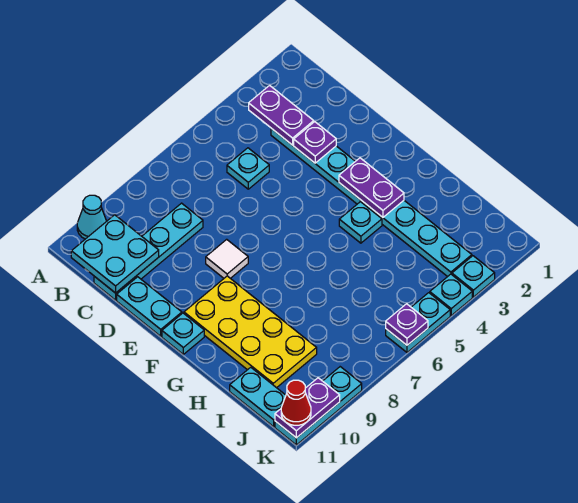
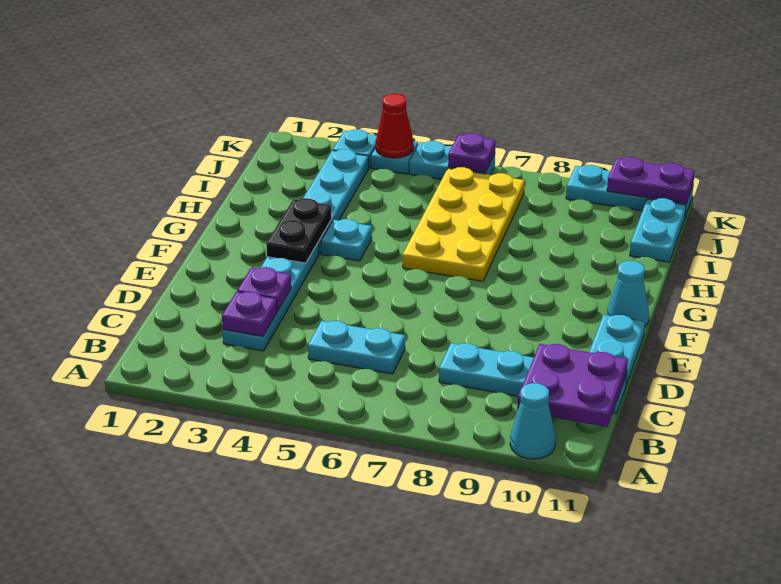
purple plate B3:C3 level 2 -> purple plate C3 level 2
cyan plate B10:C11 level 2 -> purple plate B10:C11 level 2
cyan plate C5 level 1 -> cyan plate C5:C6 level 1
white tile E8 level 1 -> none
purple plate F3:G3 level 2 -> black plate F3:G3 level 2
yellow plate F9:I10 level 1 -> yellow plate G6:J7 level 1
cyan plate F11 level 1 -> cyan cone F11 level 1
red cone K11 level 3 -> red cone K4 level 2

